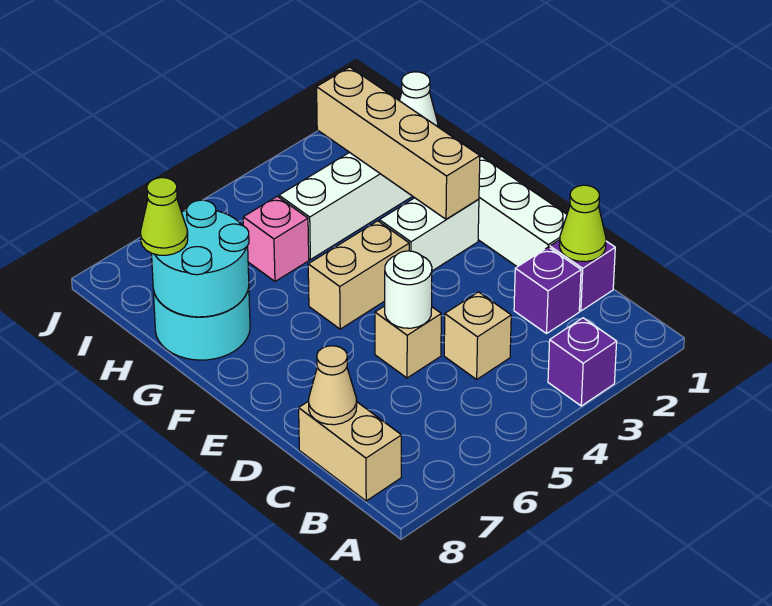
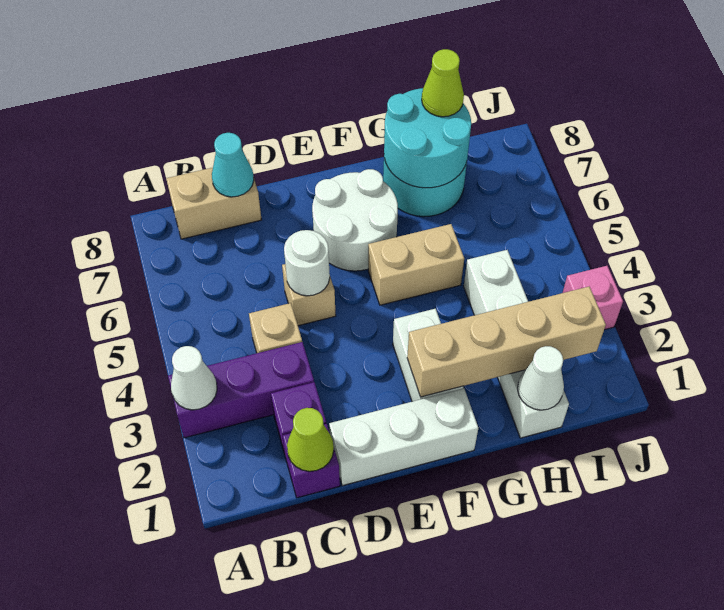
purple brick A3 level 1 -> purple brick A3:C3 level 1
none -> white cone A3 level 2
tan cone C8 level 2 -> cyan cone C8 level 2
none -> white round brick E6:F7 level 1
tan brick F4:F5 level 1 -> tan brick F5:G5 level 1
pink brick H5 level 1 -> pink brick J3 level 1

